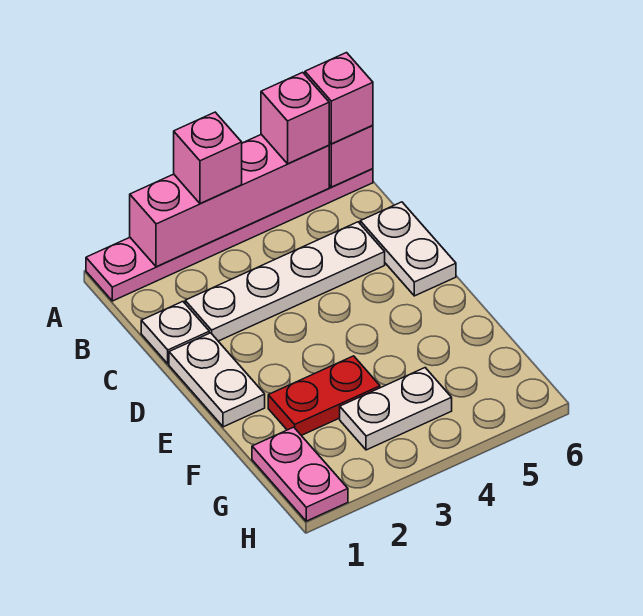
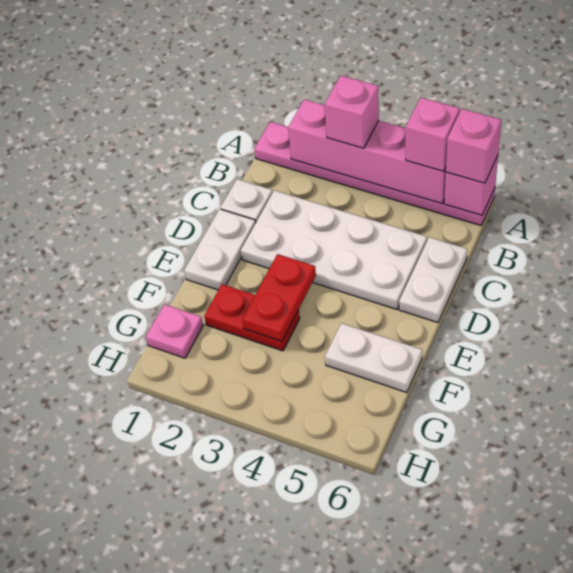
white plate C2:C5 level 1 -> white plate C2:D5 level 1
none -> red plate E3:F3 level 2
pink plate G1:H1 level 1 -> pink plate G1 level 1
white plate G3:G4 level 1 -> white plate F5:F6 level 1

